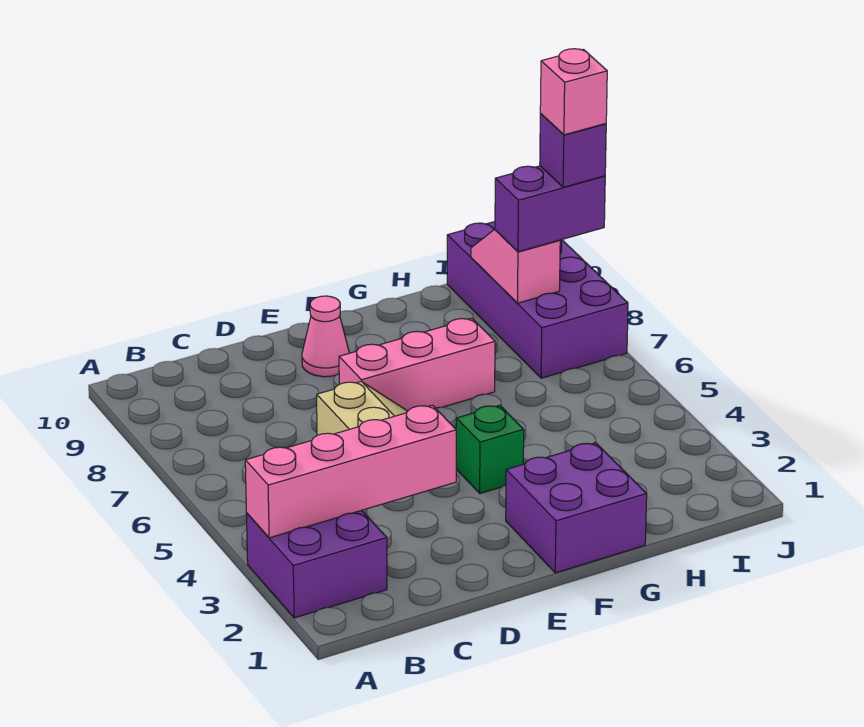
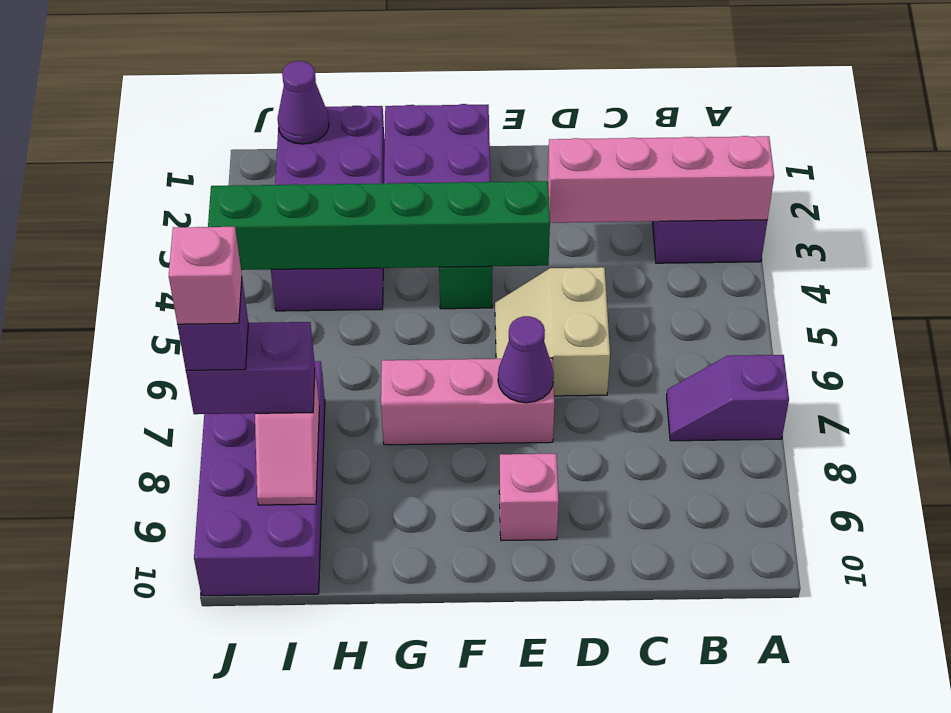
none -> purple slope A7:B7 level 1 top A
none -> green brick E4:J4 level 2
none -> purple cone E7 level 2
pink cone E9 level 1 -> pink brick E9 level 1
none -> purple brick H1:I4 level 1
none -> purple cone I1 level 2

